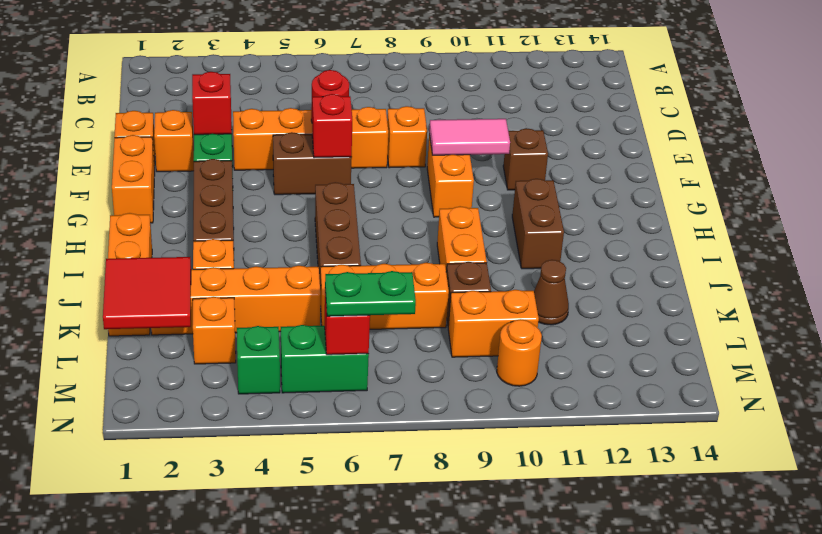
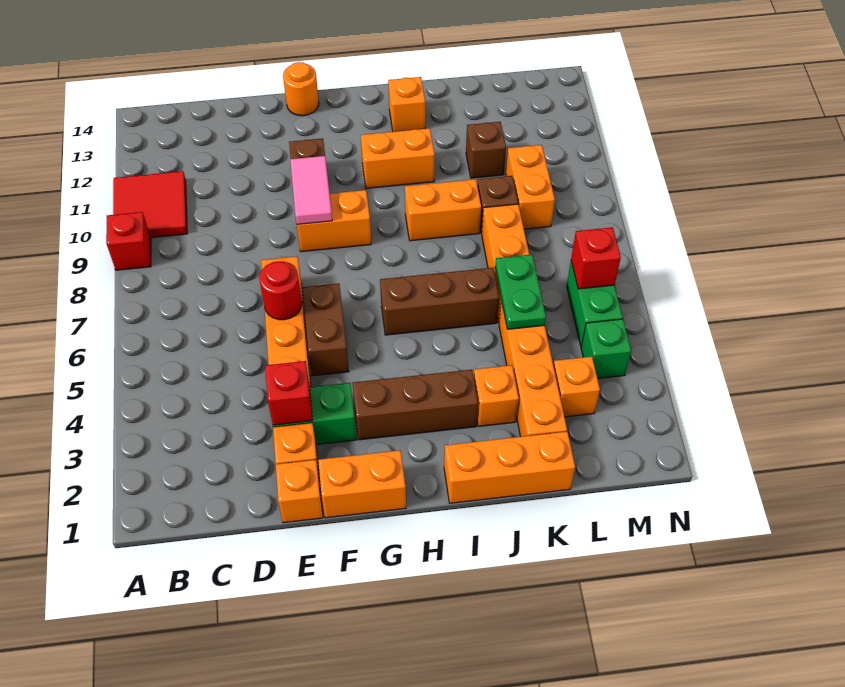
orange brick E8 level 1 -> orange brick I13 level 1
red brick F6 level 2 -> red brick A9 level 1
brown brick H11:I11 level 1 -> orange brick H11:I11 level 1
red tile K1:L2 level 2 -> red tile A10:B11 level 1
brown cone K11 level 1 -> brown brick K11 level 1
green plate M6:M7 level 3 -> green plate K5:K6 level 2
orange round brick M10 level 1 -> orange round brick F14 level 1

